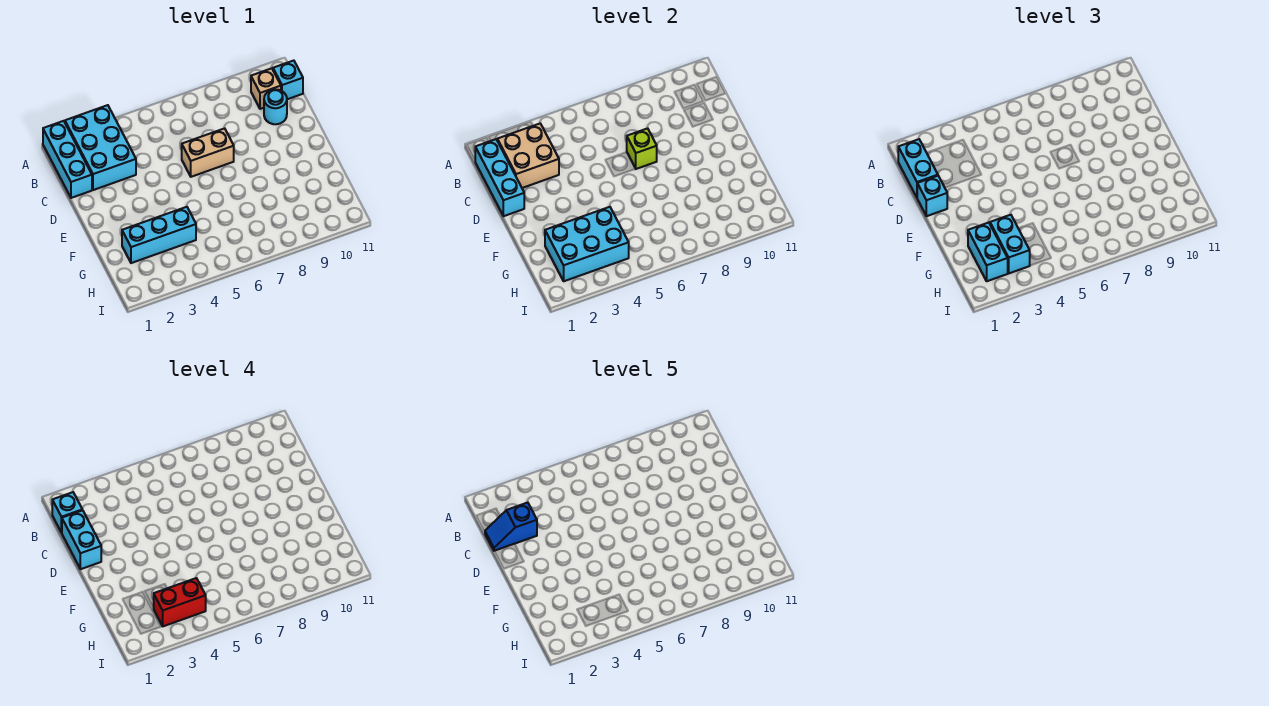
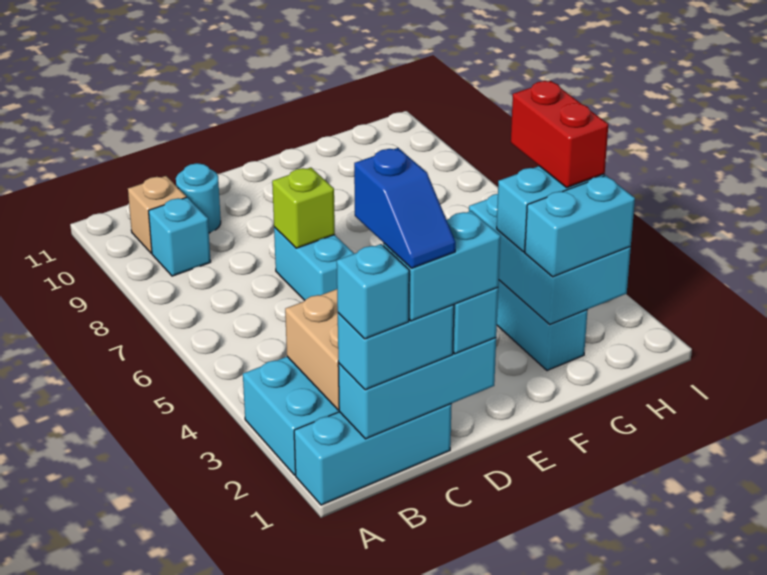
cyan brick B11 level 1 -> cyan brick B9 level 1
tan brick D6:D7 level 1 -> cyan brick D6:D7 level 1

